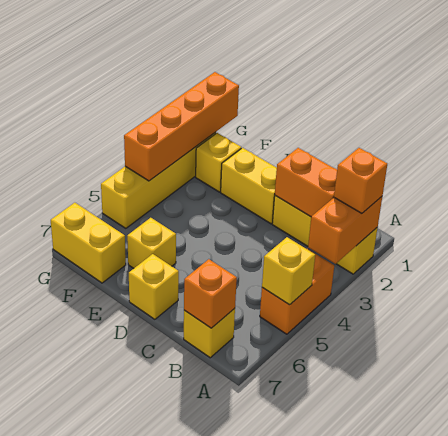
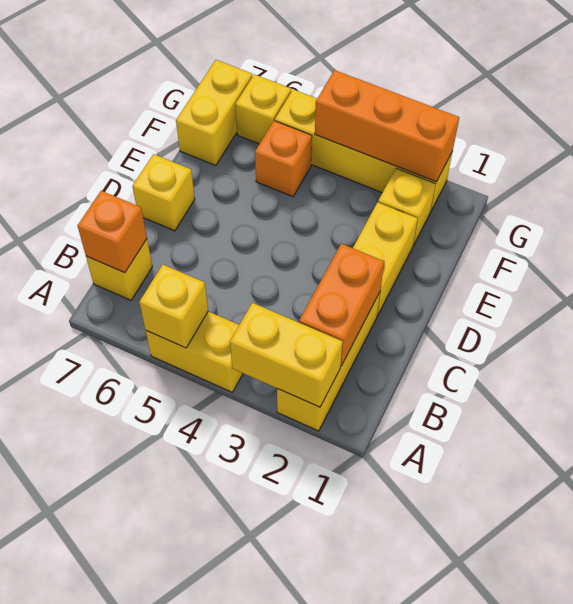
orange brick A2:A3 level 2 -> yellow brick A2:A3 level 2
orange brick A2 level 3 -> orange brick F5 level 1
orange brick A4:A5 level 1 -> yellow brick A4:A5 level 1
yellow brick E6 level 1 -> yellow brick G6 level 1
orange brick G1:G4 level 2 -> orange brick G2:G4 level 2

